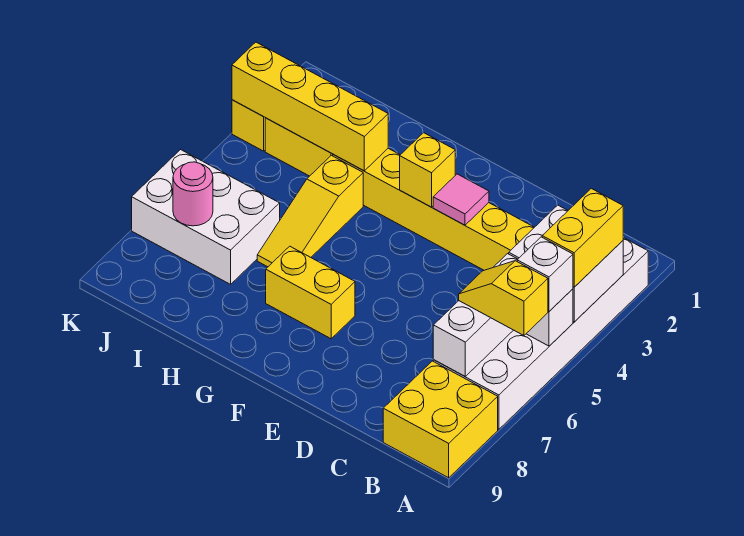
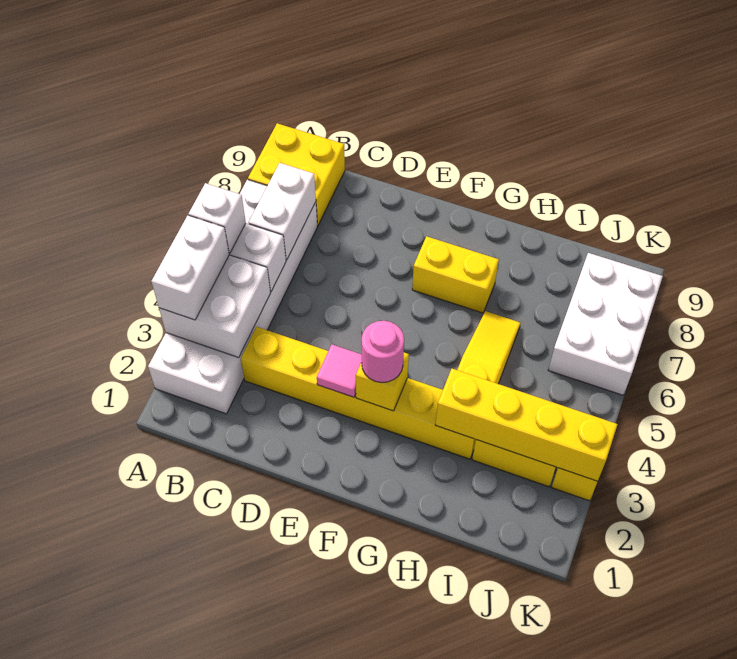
yellow brick A3:A4 level 3 -> white brick A3:A4 level 3
yellow slope A6:B6 level 3 top A -> none
white brick I6:K7 level 1 -> white brick J6:K8 level 1
pink round brick J7 level 2 -> pink round brick F3 level 3

